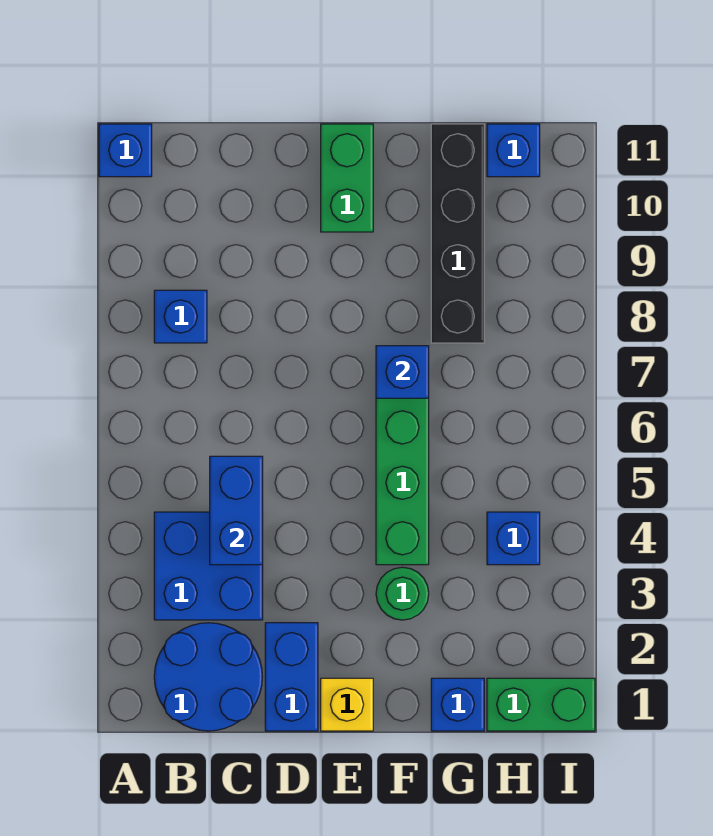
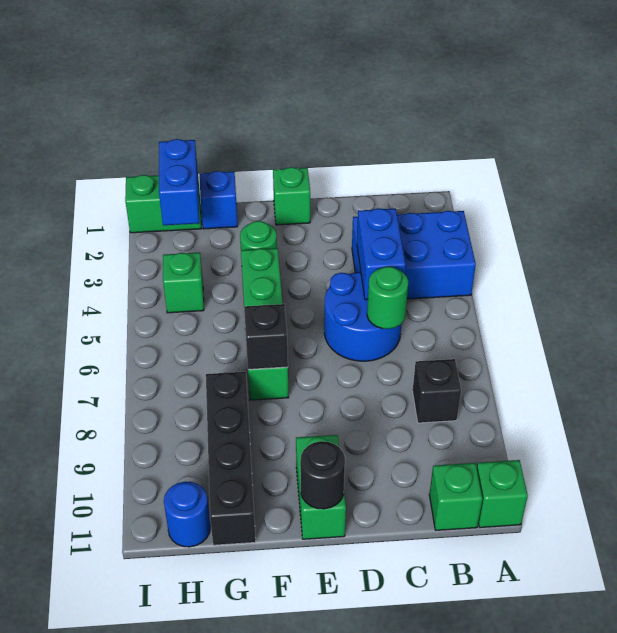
blue brick A11 level 1 -> green brick A11 level 1
blue round brick B1:C2 level 1 -> blue round brick C5:D6 level 1
blue brick B3:C4 level 1 -> blue brick A3:C4 level 1
blue brick B8 level 1 -> black brick B8 level 1
none -> green brick B11 level 1
none -> green round brick C6 level 2
blue brick D1:D2 level 1 -> blue brick H1:H2 level 2
yellow brick E1 level 1 -> green brick E1 level 1
none -> black round brick E11 level 2
blue brick F7 level 2 -> black brick F7 level 2
blue brick H4 level 1 -> green brick H4 level 1
blue brick H11 level 1 -> blue round brick H11 level 1

